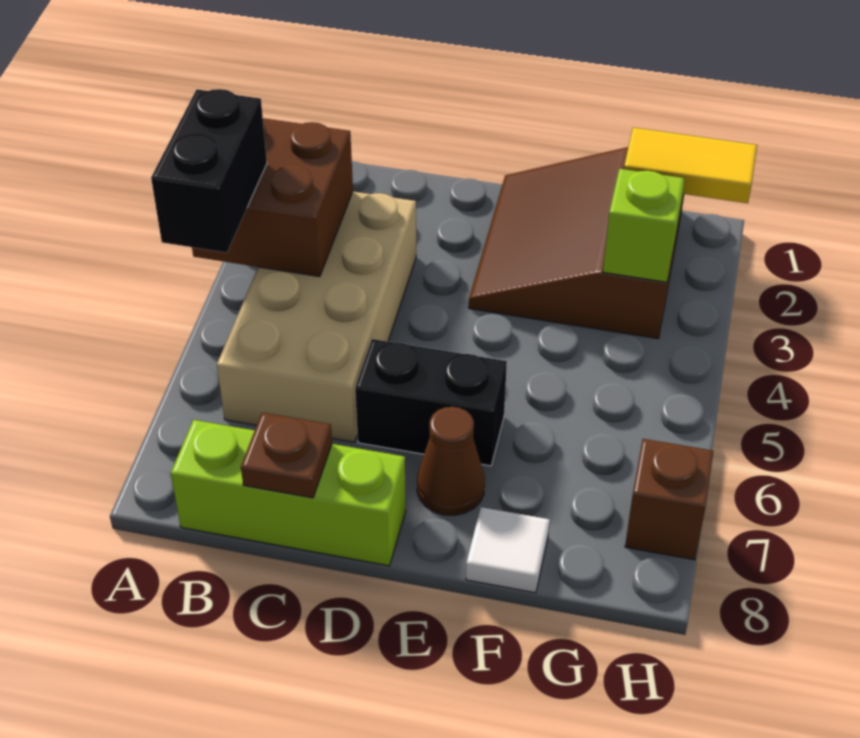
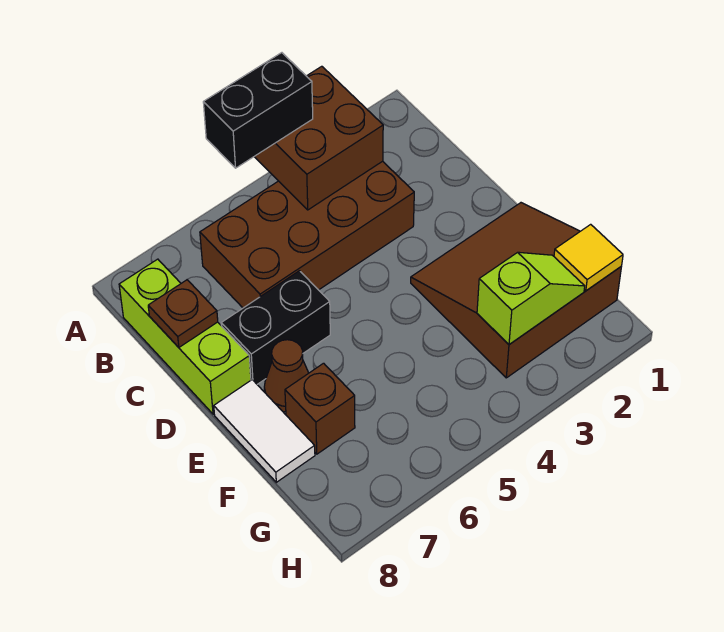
tan brick B3:C6 level 1 -> brown brick B3:C6 level 1
black brick D6:E6 level 1 -> black brick D6:D7 level 1
white tile F8 level 1 -> white tile E8:F8 level 1
yellow tile G1:H1 level 2 -> yellow tile G1 level 2
brown brick H7 level 1 -> brown brick F7 level 1

